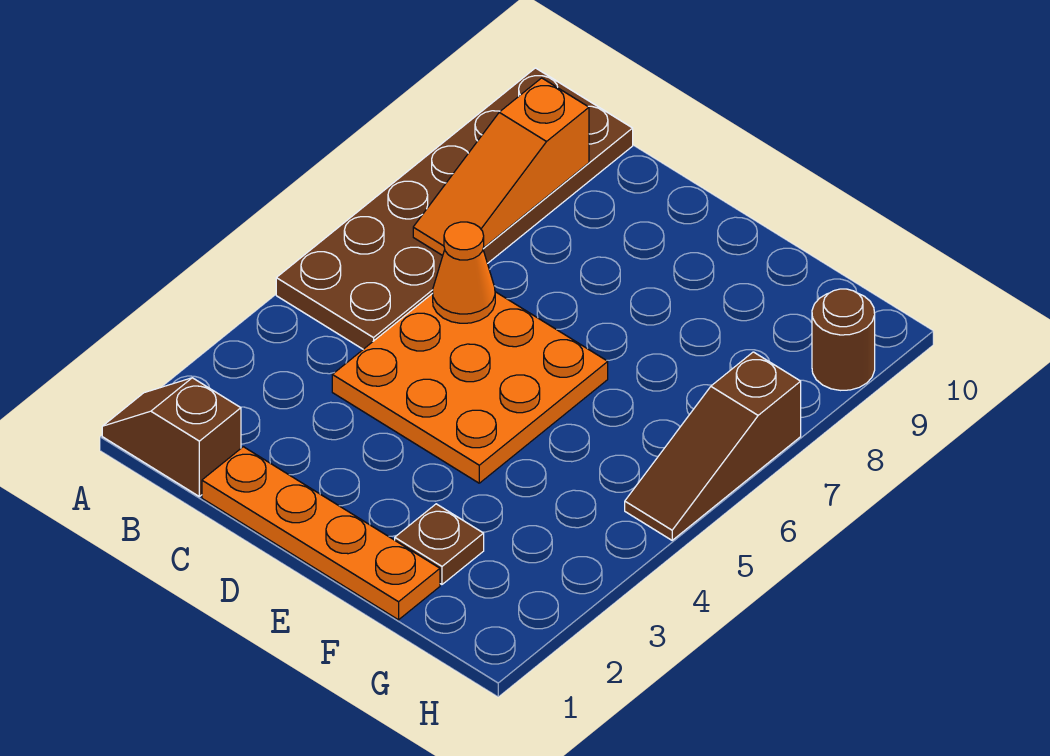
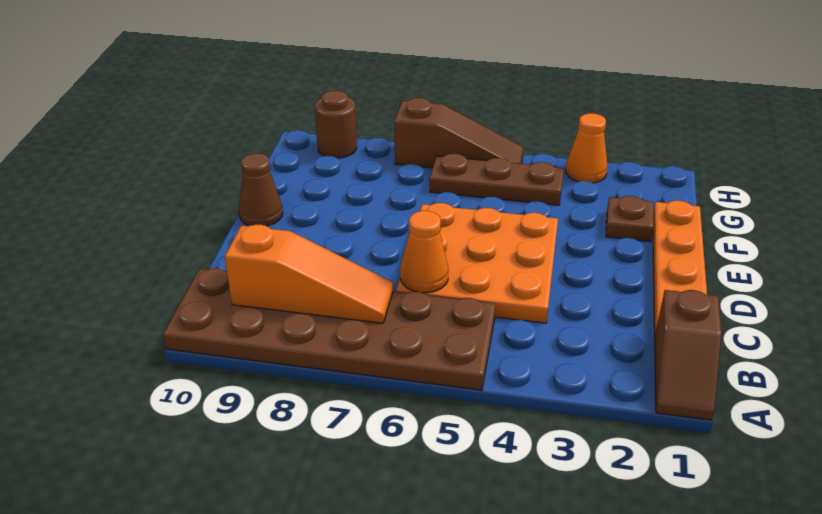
none -> brown cone E10 level 1
none -> brown plate G4:G6 level 1
none -> orange cone H3 level 1

